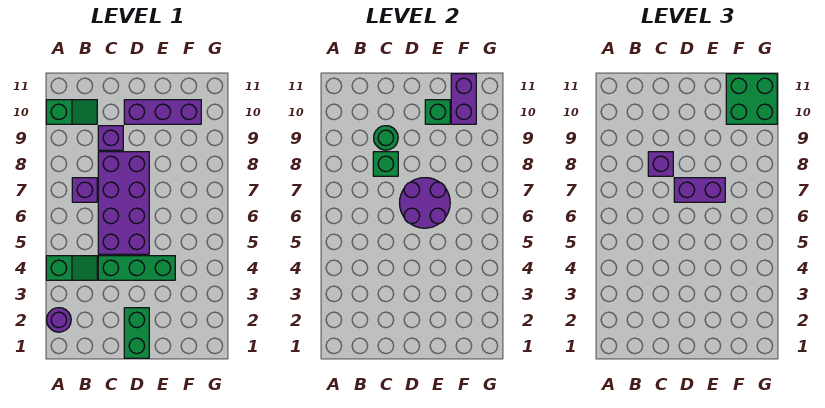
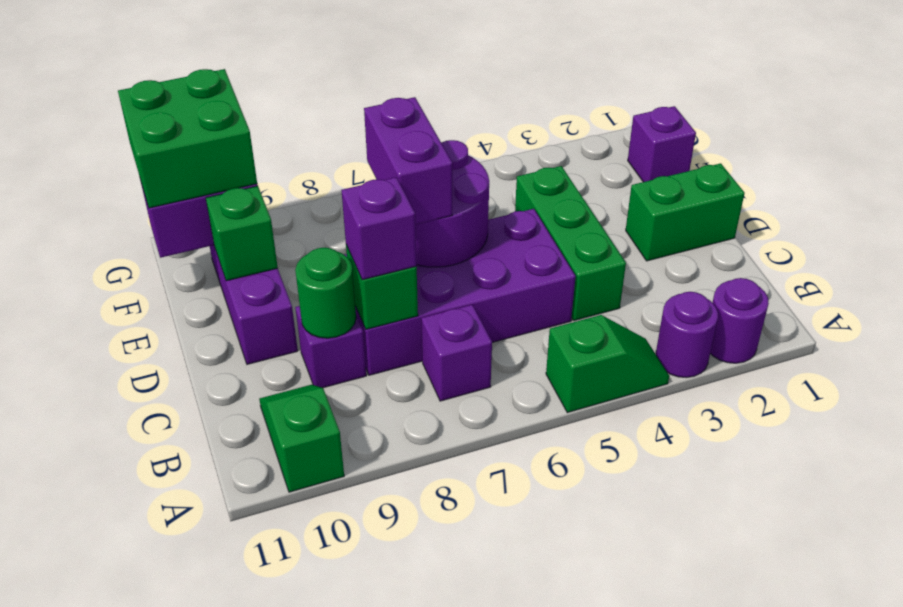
none -> purple round brick A3 level 1
green slope A4:B4 level 1 top A -> green slope A4:A5 level 1 top 5
none -> purple brick F1 level 1

